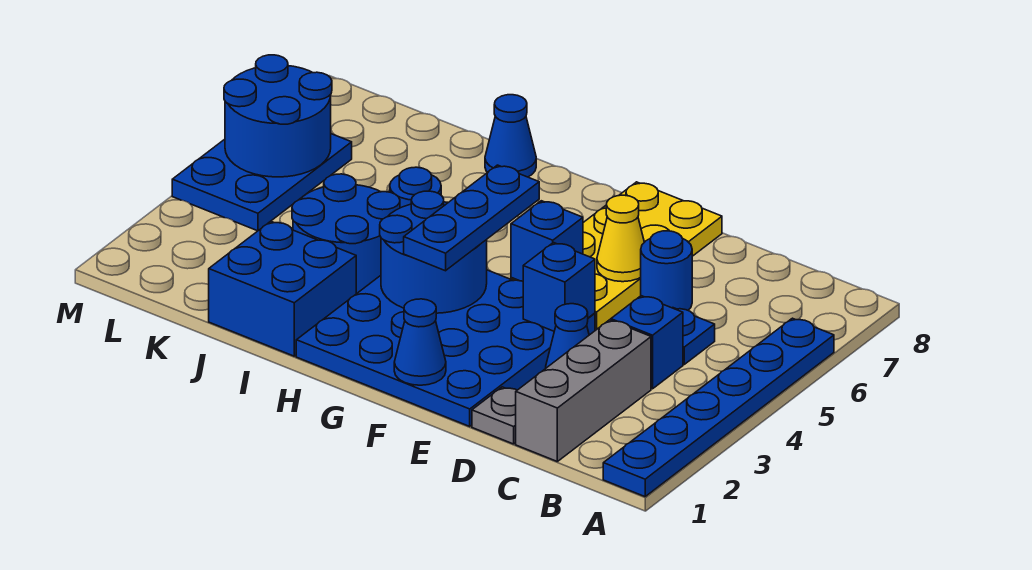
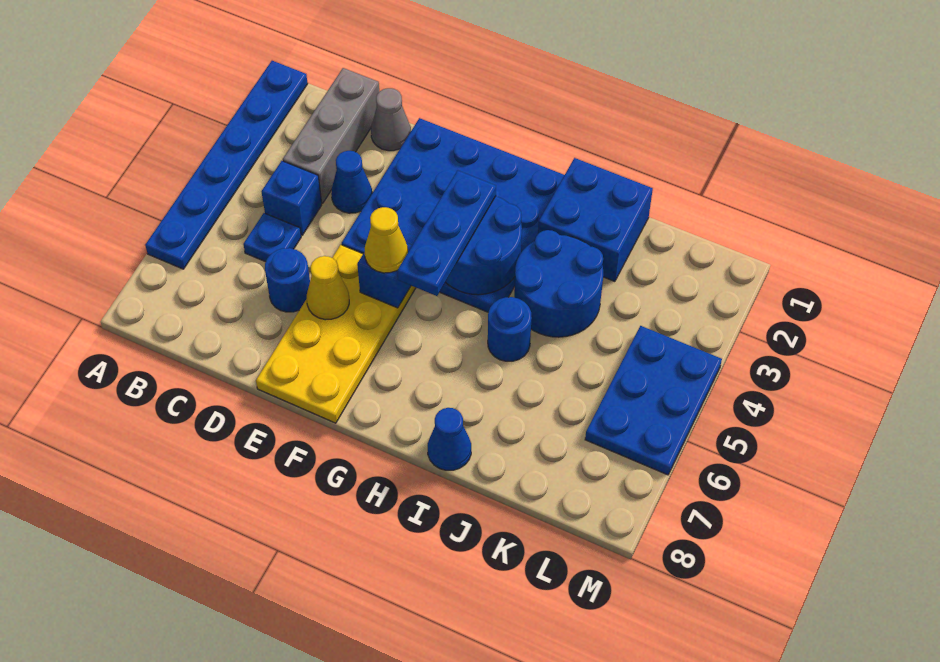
grey plate D1 level 1 -> grey cone D1 level 1
blue brick E4 level 2 -> none
blue cone F1 level 2 -> none
none -> yellow cone F5 level 3
blue round brick L5:M6 level 2 -> none

